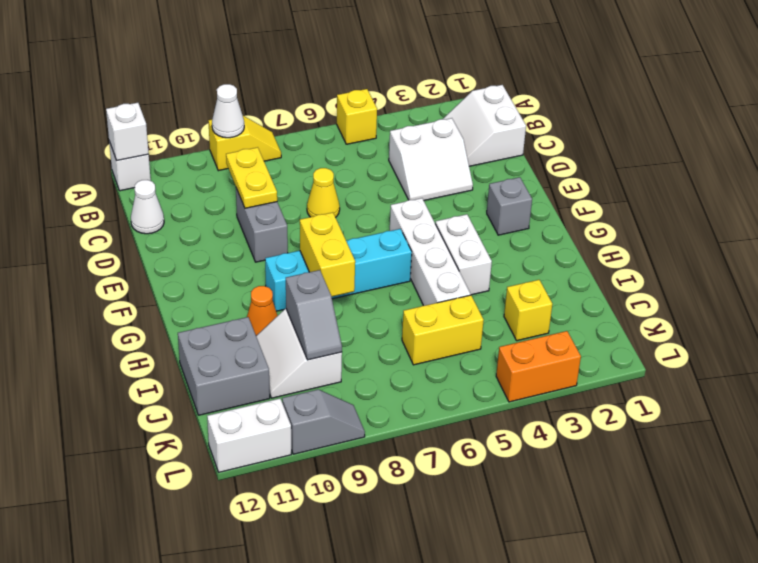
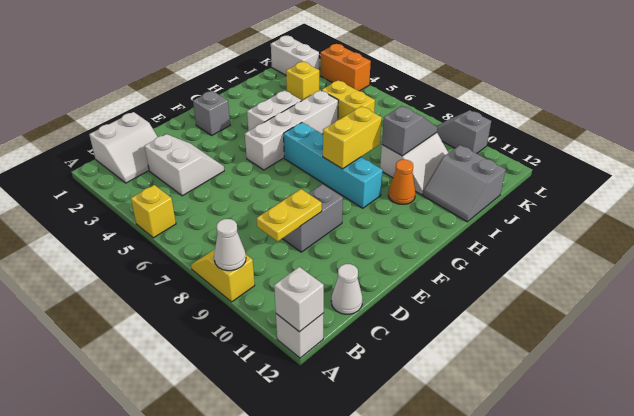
yellow cone D7 level 1 -> none
grey brick I11:J12 level 1 -> grey slope I11:J12 level 1 top J
white brick L11:L12 level 1 -> white brick K1:K2 level 1

